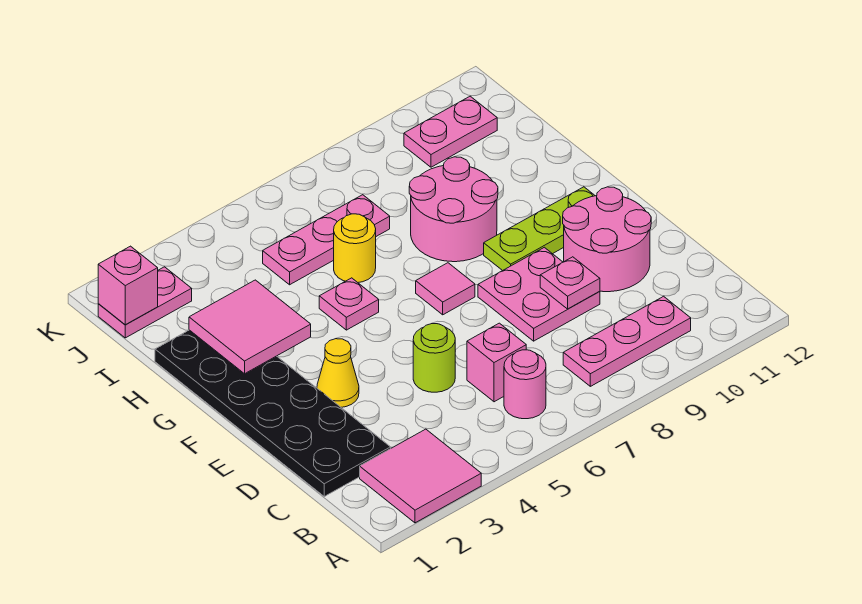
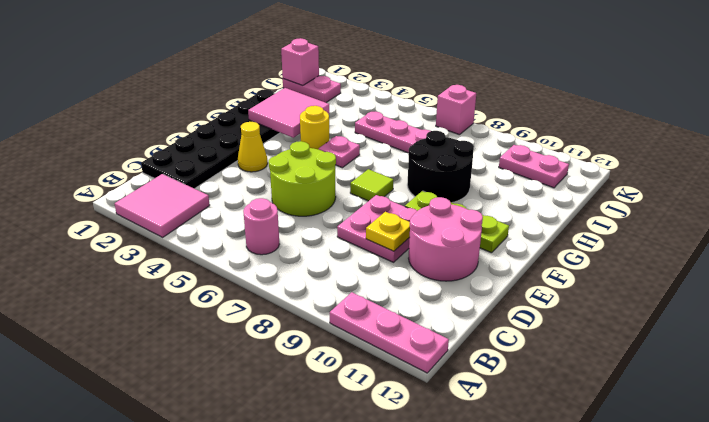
pink plate B8:B10 level 1 -> pink plate A10:A12 level 1
pink brick C6 level 1 -> pink brick K7 level 1
lime round brick D5 level 1 -> lime round brick D5:E6 level 1
pink plate D9 level 2 -> yellow plate D9 level 2
pink tile F7 level 1 -> lime tile F7 level 1
pink round brick G8:H9 level 1 -> black round brick G8:H9 level 1
yellow round brick H6 level 1 -> yellow round brick G4 level 1

